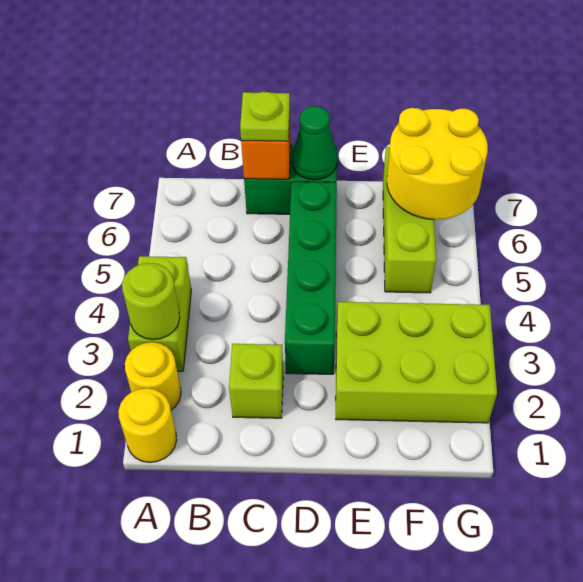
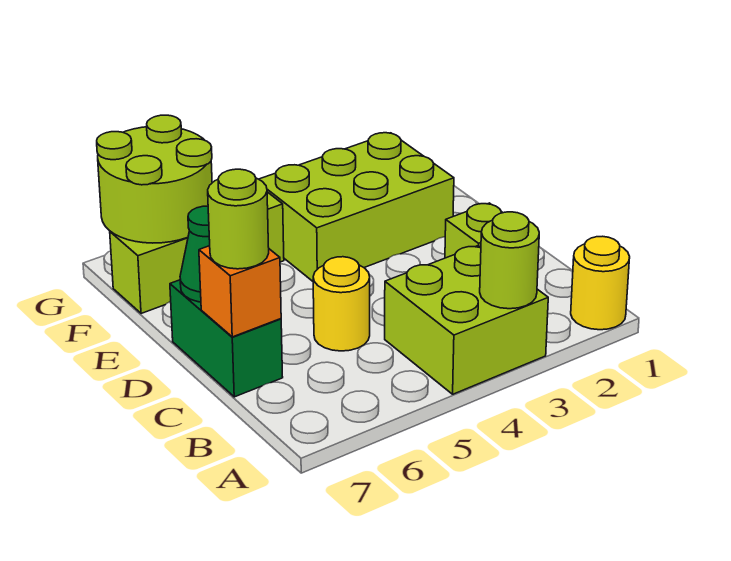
yellow round brick A2 level 1 -> yellow round brick C5 level 1
lime brick A3:A4 level 1 -> lime brick A3:B4 level 1
lime plate C7 level 3 -> lime round brick C7 level 3
green brick D3:D6 level 1 -> none
lime brick E2:G3 level 1 -> lime brick E2:F4 level 1
yellow round brick F6:G7 level 2 -> lime round brick F6:G7 level 2

